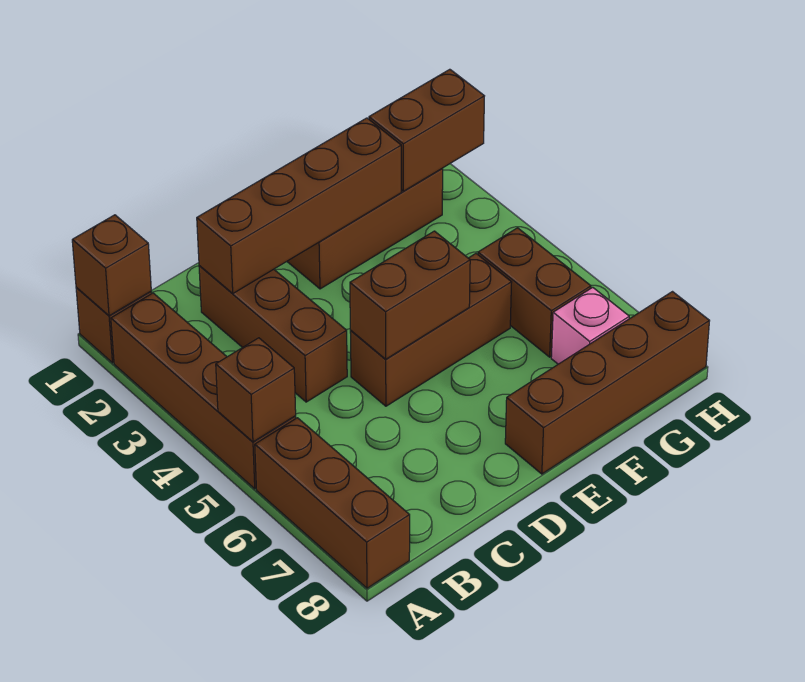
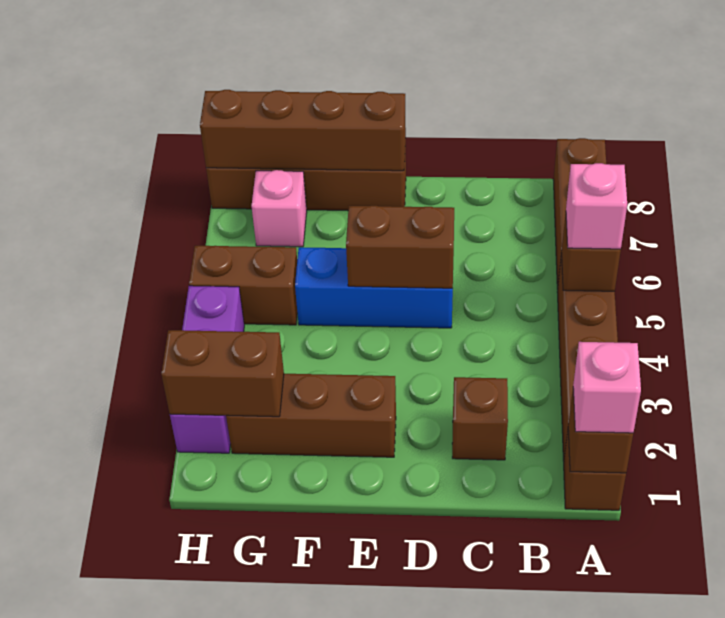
none -> pink brick A1 level 3
none -> pink brick A5 level 3
brown brick C2:C4 level 1 -> brown brick C2 level 1
brown brick C2:F2 level 2 -> brown brick E8:H8 level 2
brown brick D5:F5 level 1 -> blue brick D5:F5 level 1
brown brick G5:G6 level 1 -> brown brick G5:H5 level 1
none -> purple brick H2:H4 level 1

